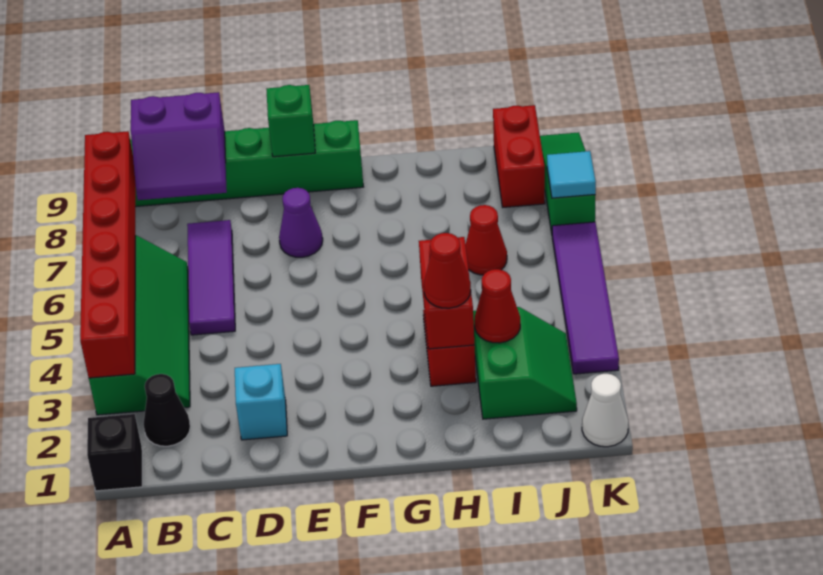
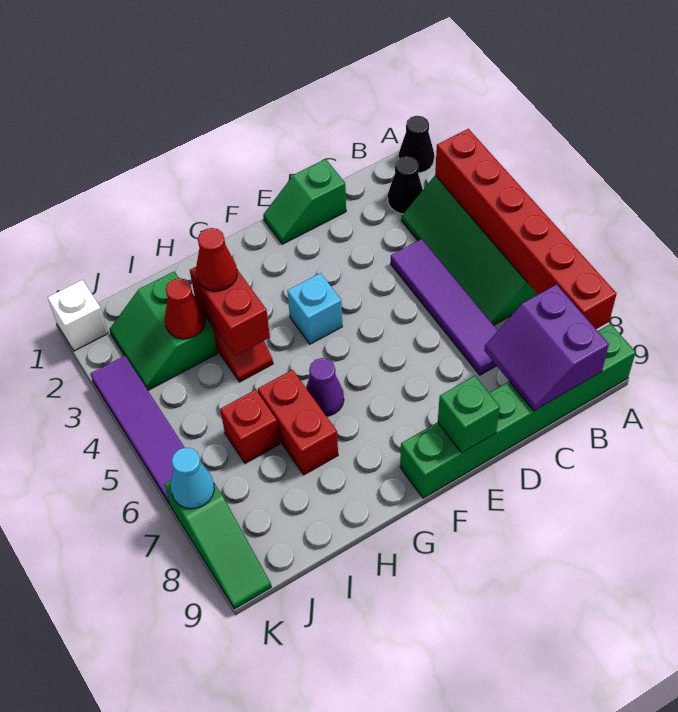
black brick A1 level 1 -> black cone A1 level 1
purple slope B8:C9 level 2 top 9 -> purple slope B8:C9 level 2 top B
purple tile C5:C7 level 1 -> purple tile C4:C7 level 1
none -> green slope D1:E1 level 1 top D
cyan brick D2 level 1 -> cyan brick F4 level 1
purple cone E7 level 1 -> purple cone G6 level 1
red cone I6 level 1 -> red brick I6 level 1
red brick J8:J9 level 1 -> red brick H6:H7 level 1
white cone K1 level 1 -> white brick K1 level 1
cyan tile K7 level 2 -> cyan cone K7 level 2

